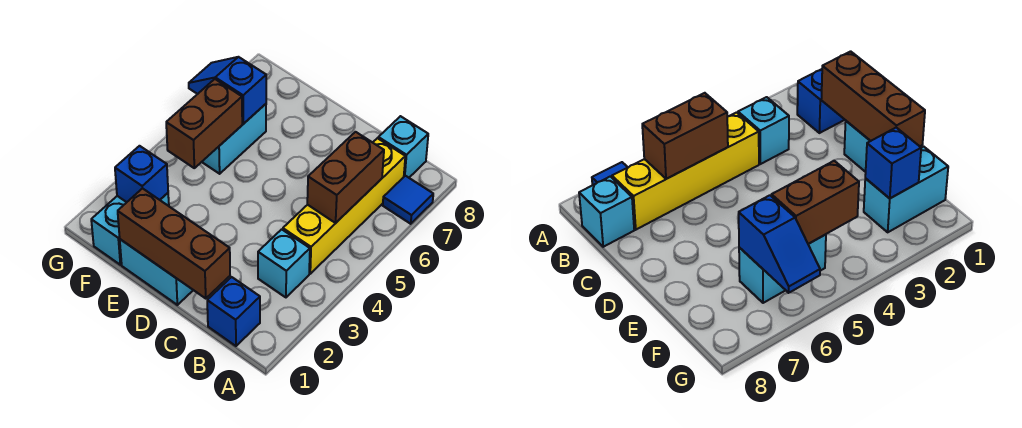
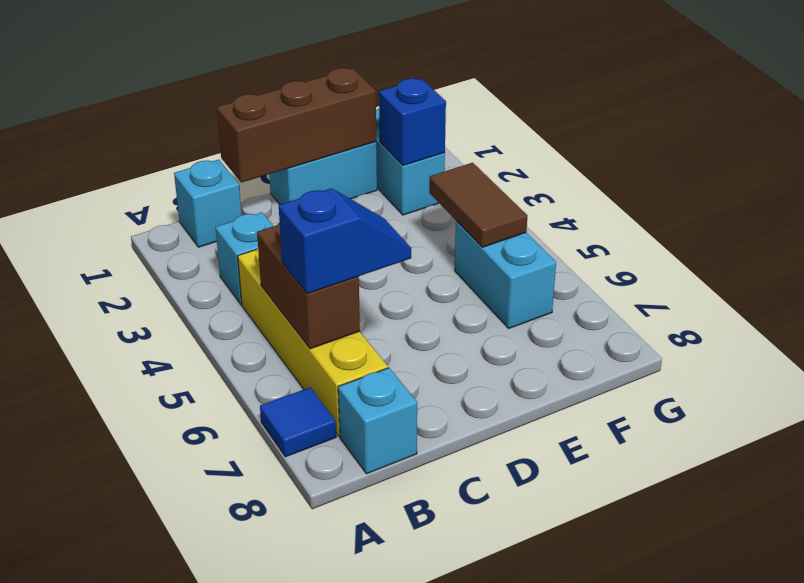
blue brick B1 level 1 -> cyan brick B1 level 1
brown brick F4:F5 level 2 -> brown tile F4:F5 level 2
blue slope F6:G6 level 2 top F -> blue slope B6:C6 level 3 top B

